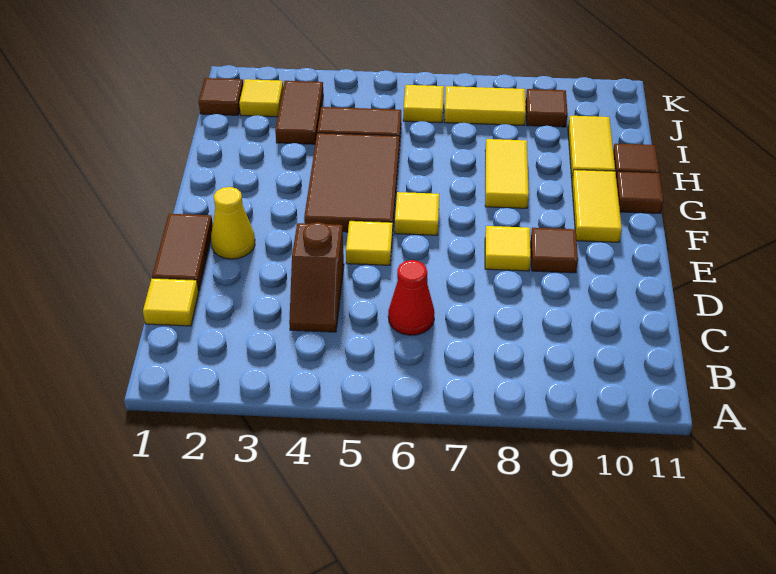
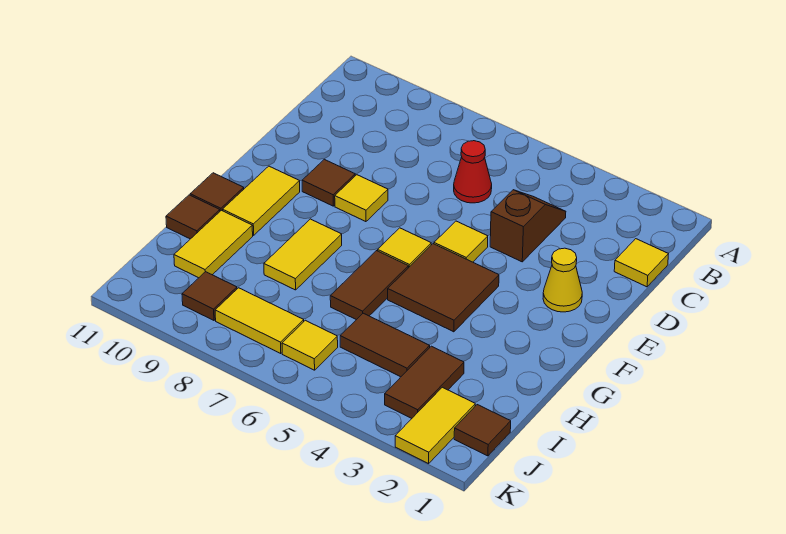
brown tile D1:E1 level 1 -> brown tile G6:H6 level 1
brown tile F4:H5 level 1 -> brown tile F4:G5 level 1
yellow tile J2 level 1 -> yellow tile J2:K2 level 1

